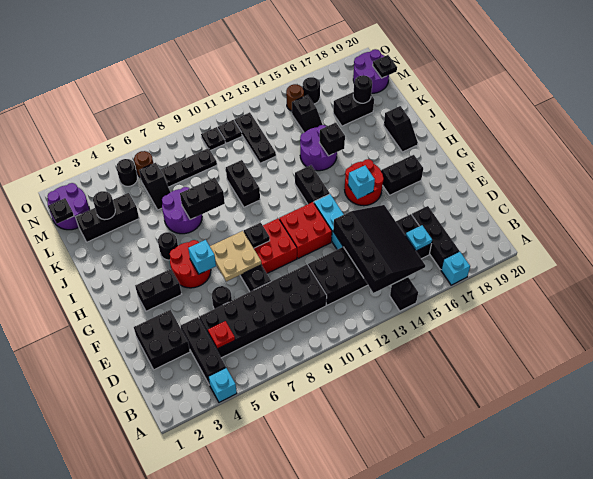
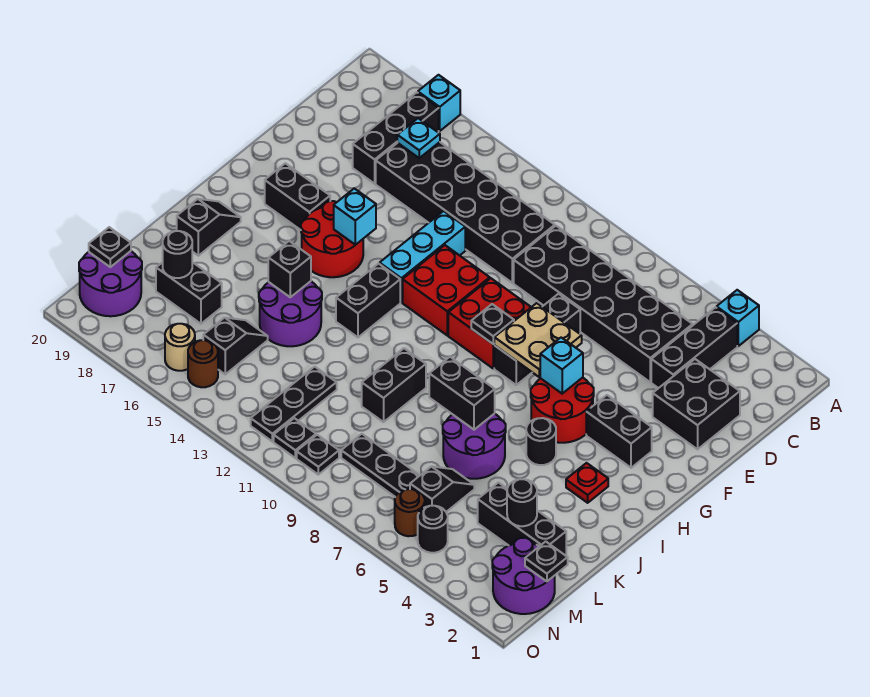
black brick A14 level 1 -> none
black slope B13:E15 level 2 top 13 -> none
red plate C5 level 2 -> red plate I3 level 1
black round brick E6 level 1 -> none
black round brick N16 level 1 -> tan round brick N16 level 1

